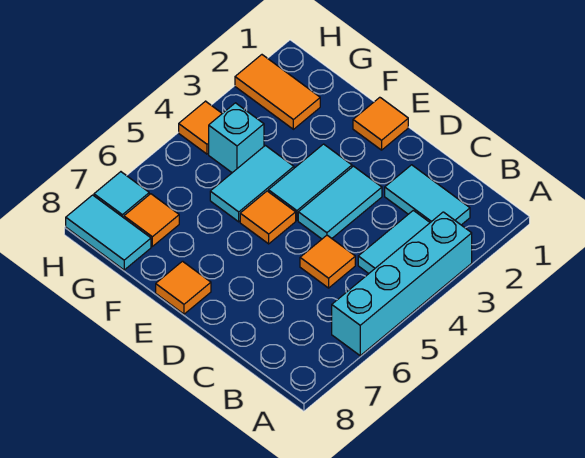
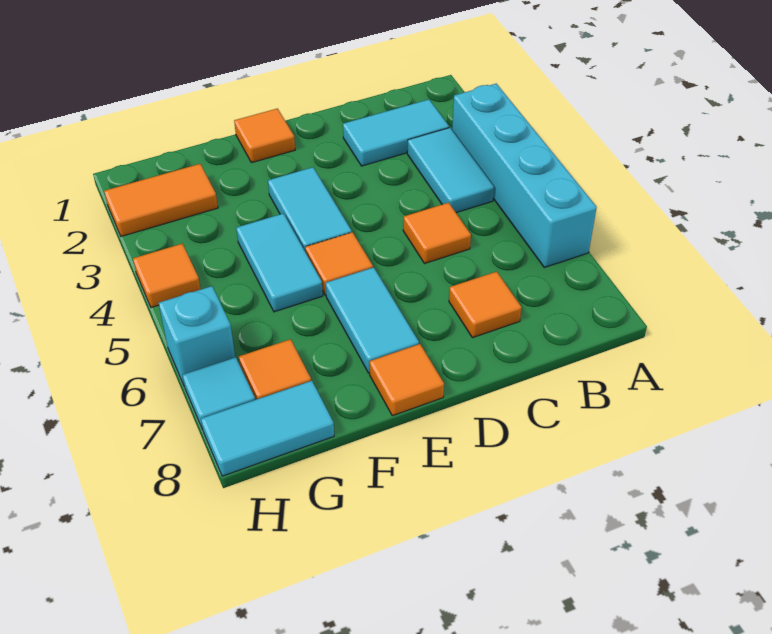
none -> orange tile C7 level 1
cyan tile D3:D4 level 1 -> cyan tile E6:E7 level 1
cyan brick G4 level 1 -> cyan brick H6 level 1

